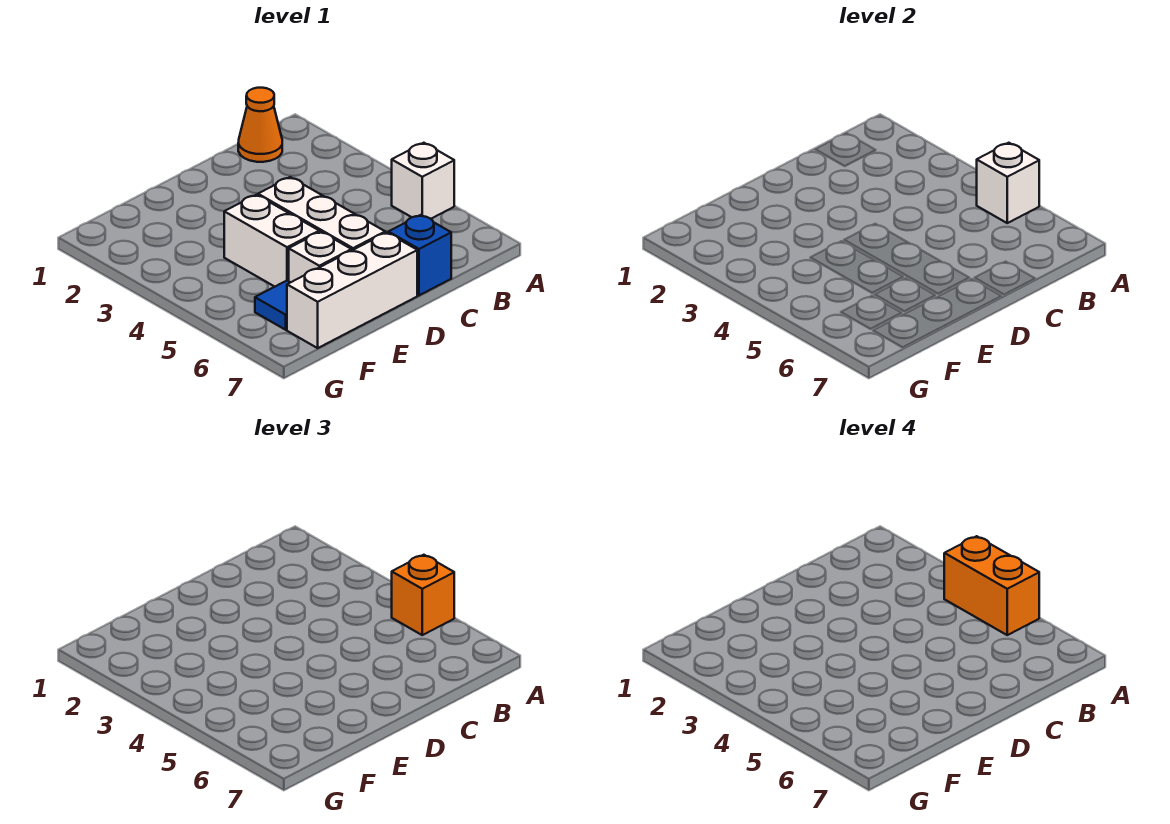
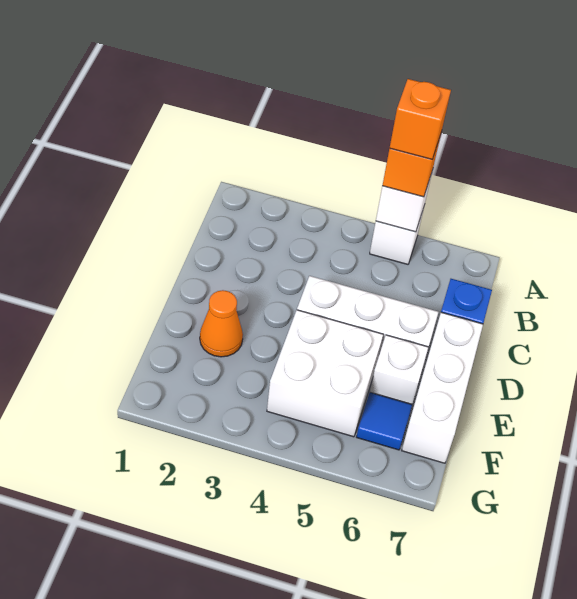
orange brick A4:A5 level 4 -> orange brick A5 level 4
orange cone B1 level 1 -> orange cone E2 level 1
white brick E4:E5 level 1 -> white brick E4:F5 level 1

